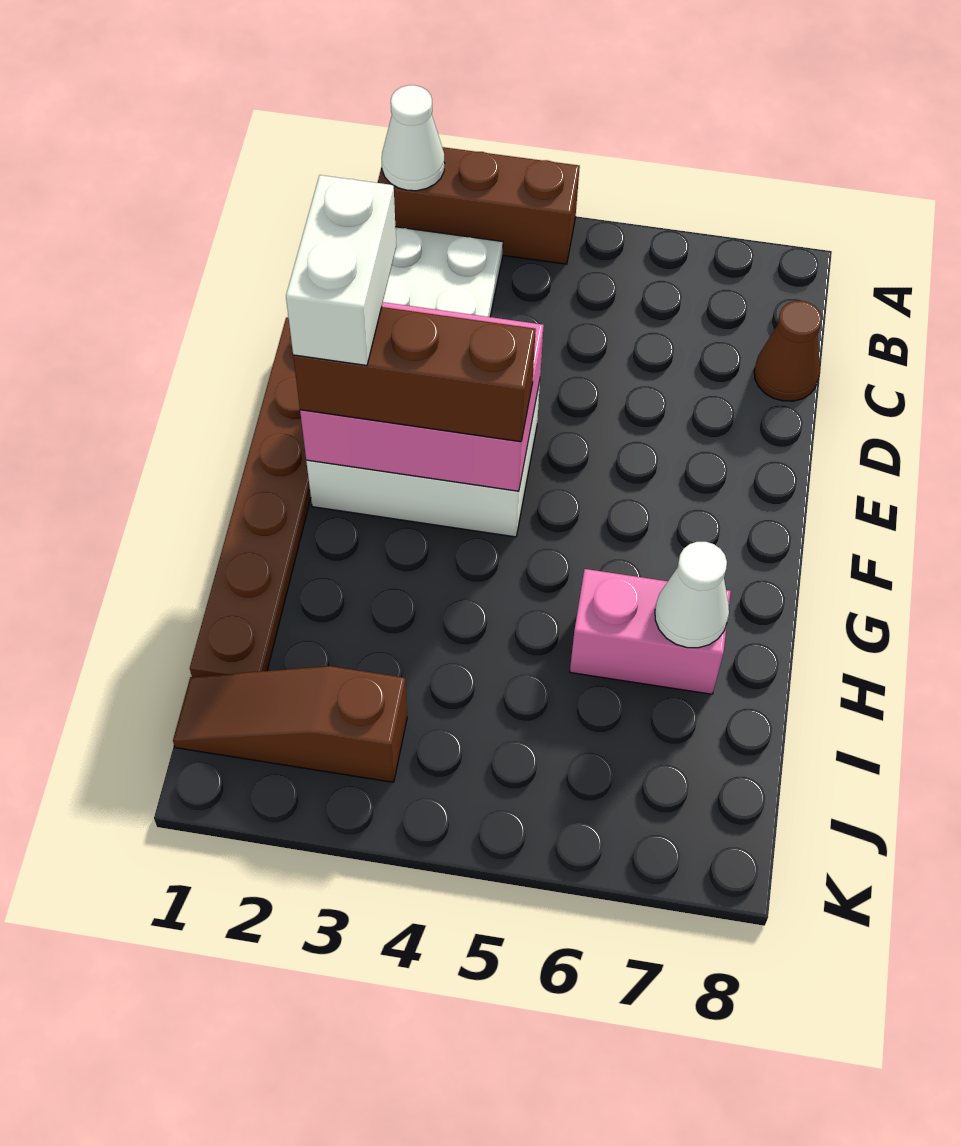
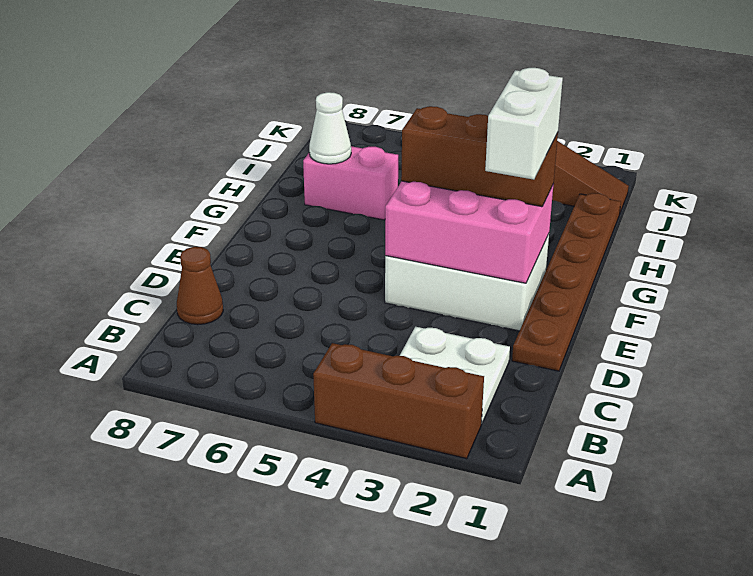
white cone A2 level 2 -> none

